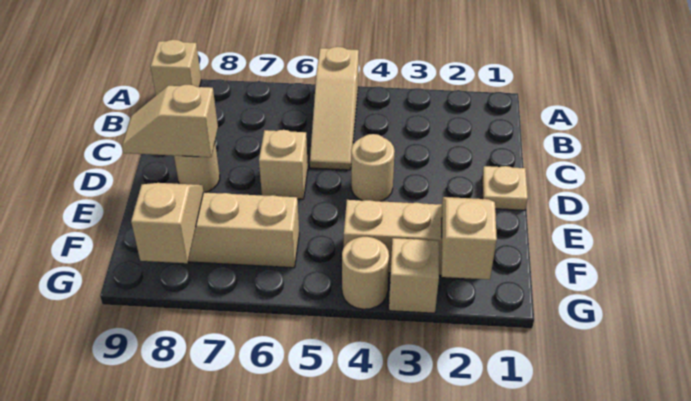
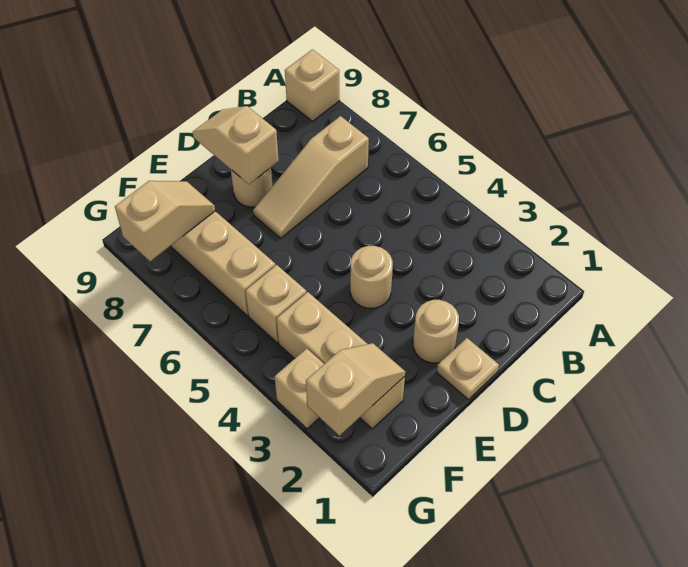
tan slope A5:C5 level 1 top A -> tan slope B7:D7 level 1 top B
tan brick D6 level 1 -> tan brick F5 level 1
tan round brick G4 level 1 -> tan round brick D2 level 1

